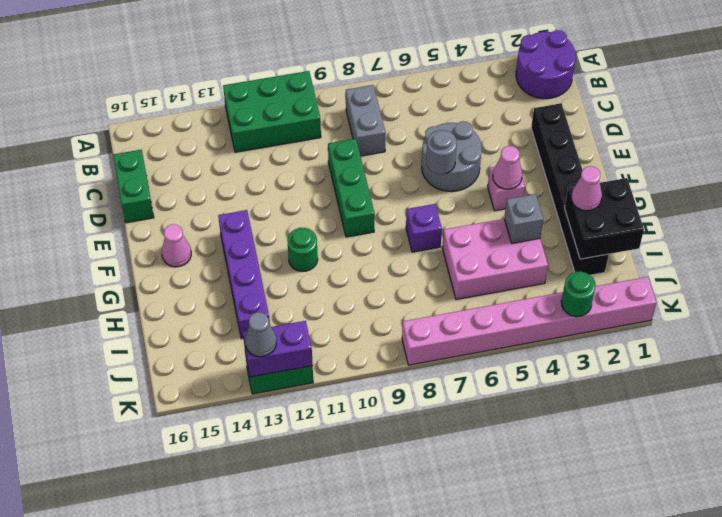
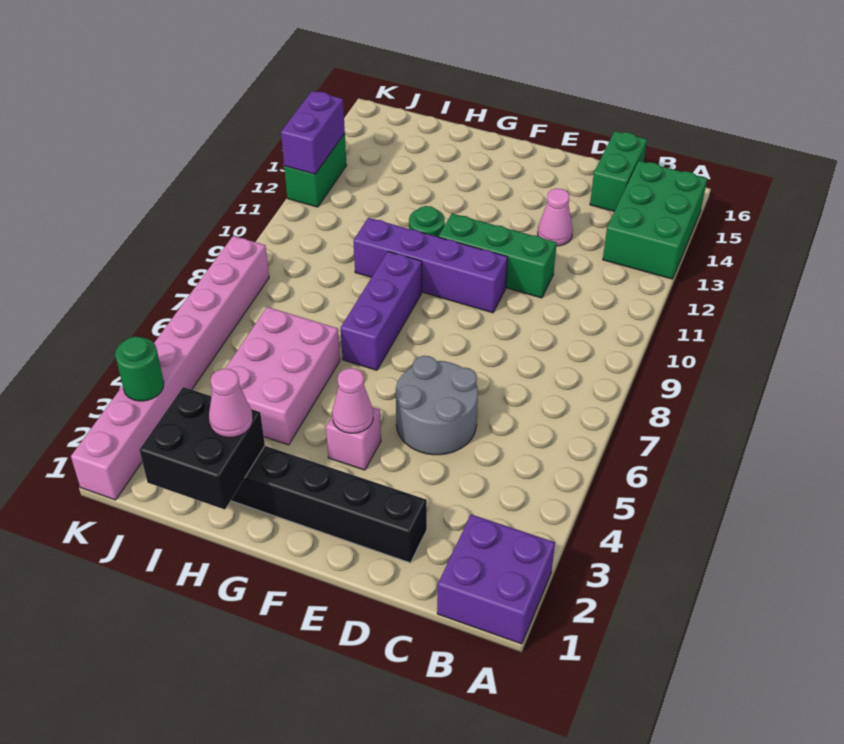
purple round brick A1:B2 level 1 -> purple brick A1:B2 level 1
green brick A10:B12 level 1 -> green brick A13:B15 level 1
grey brick B8:C8 level 1 -> none
green brick C16:D16 level 1 -> green brick C15:C16 level 1
green brick D9:F9 level 1 -> green brick D11:F11 level 1
grey round brick E6 level 2 -> none
purple brick F13:I13 level 1 -> purple brick E10:H10 level 1
pink cone F15 level 1 -> pink cone D13 level 1
purple brick G7 level 1 -> purple brick G7:G9 level 1
grey brick H4 level 2 -> none
grey cone K13 level 3 -> none

